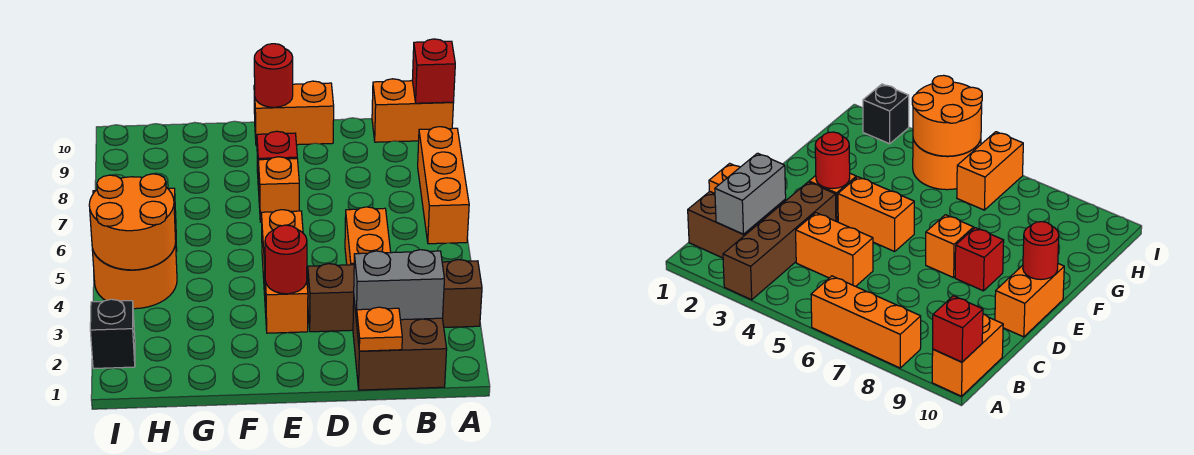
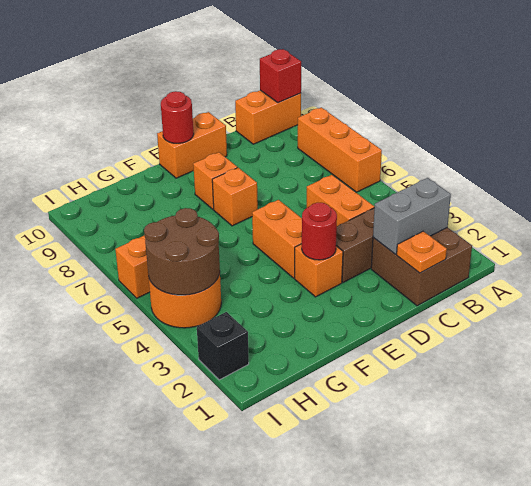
red brick E8 level 1 -> orange brick E8 level 1
orange round brick H4:I5 level 2 -> brown round brick H4:I5 level 2

